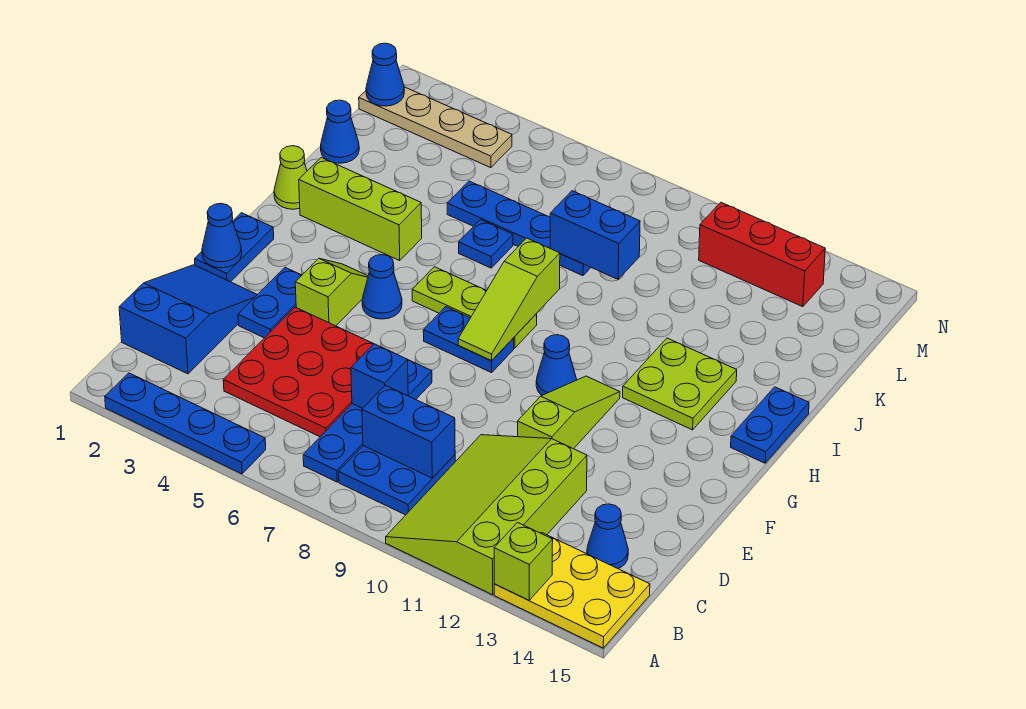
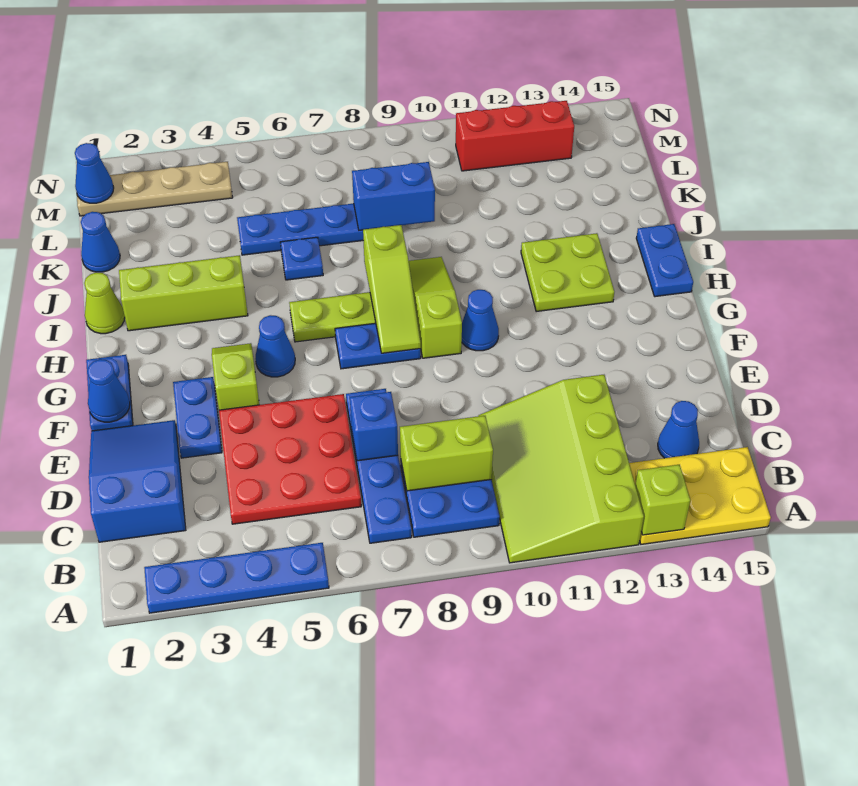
blue brick C8:C9 level 2 -> lime brick C8:C9 level 2
lime slope E11:G11 level 1 top E -> lime slope G9:I9 level 1 top G

